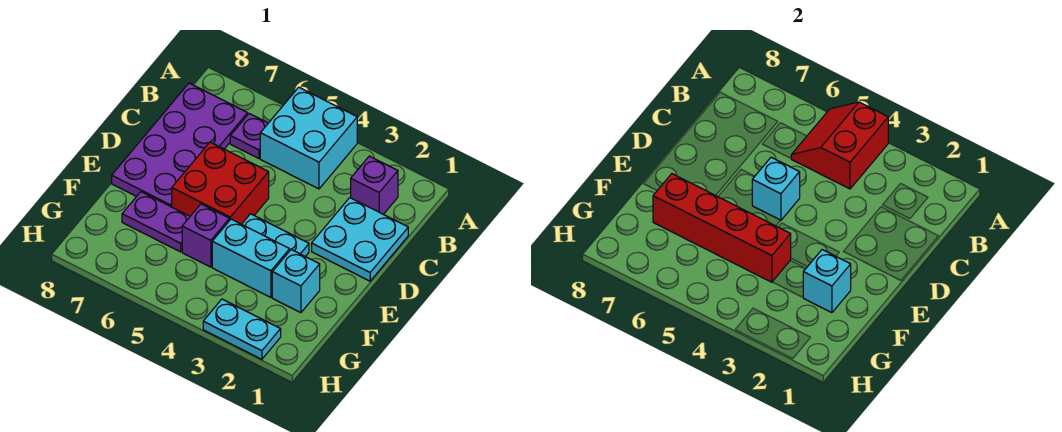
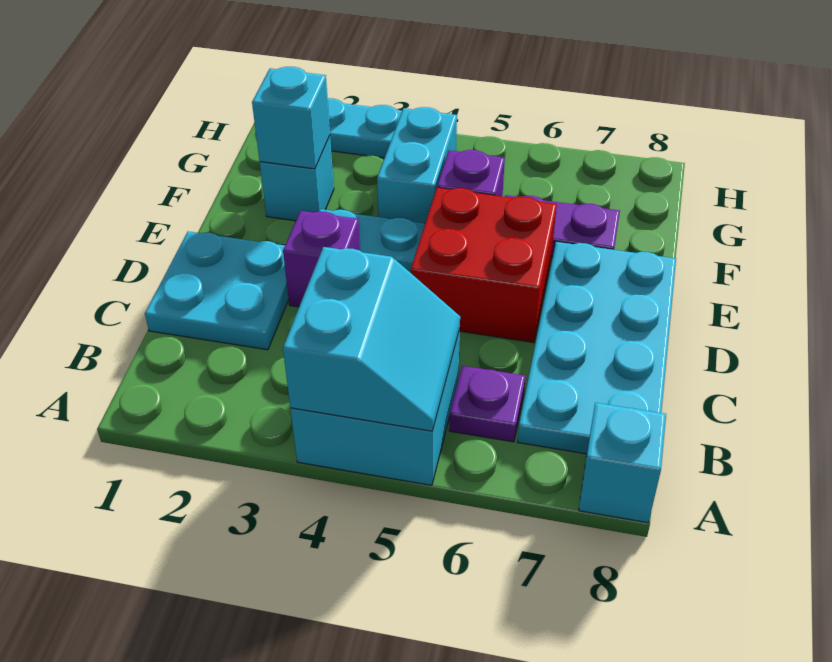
red slope A4:B5 level 2 top 4 -> cyan slope A4:B5 level 2 top 4
purple brick B2 level 1 -> purple brick D3 level 1
purple plate B7:E8 level 1 -> cyan plate B7:E8 level 1
cyan brick D5 level 2 -> cyan brick A8 level 1
cyan brick F3:F4 level 1 -> cyan brick F4:G4 level 1
red brick F4:F7 level 2 -> none

